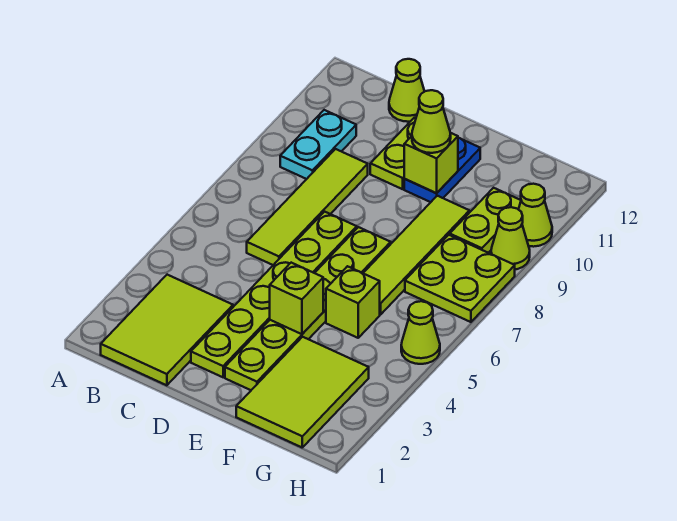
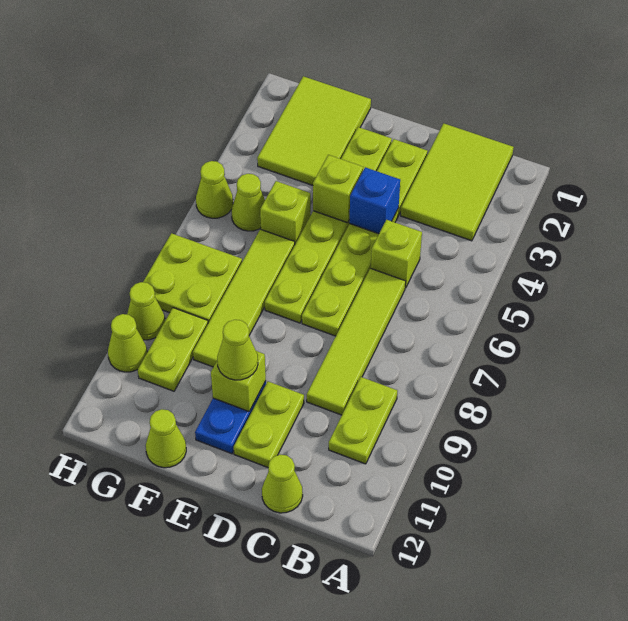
cyan plate B9:B10 level 1 -> lime plate B9:B10 level 1
none -> lime brick C5 level 1
none -> blue brick D4 level 2
none -> lime cone F12 level 1
none -> lime cone G5 level 1

